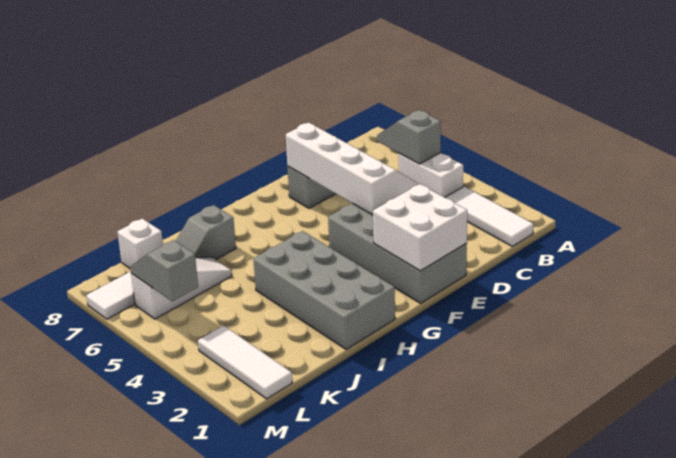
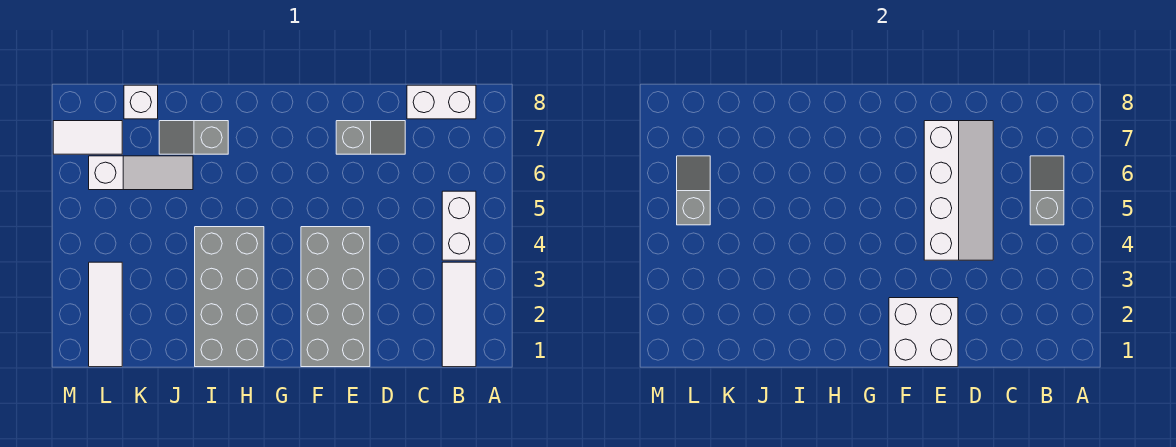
none -> white brick B8:C8 level 1

